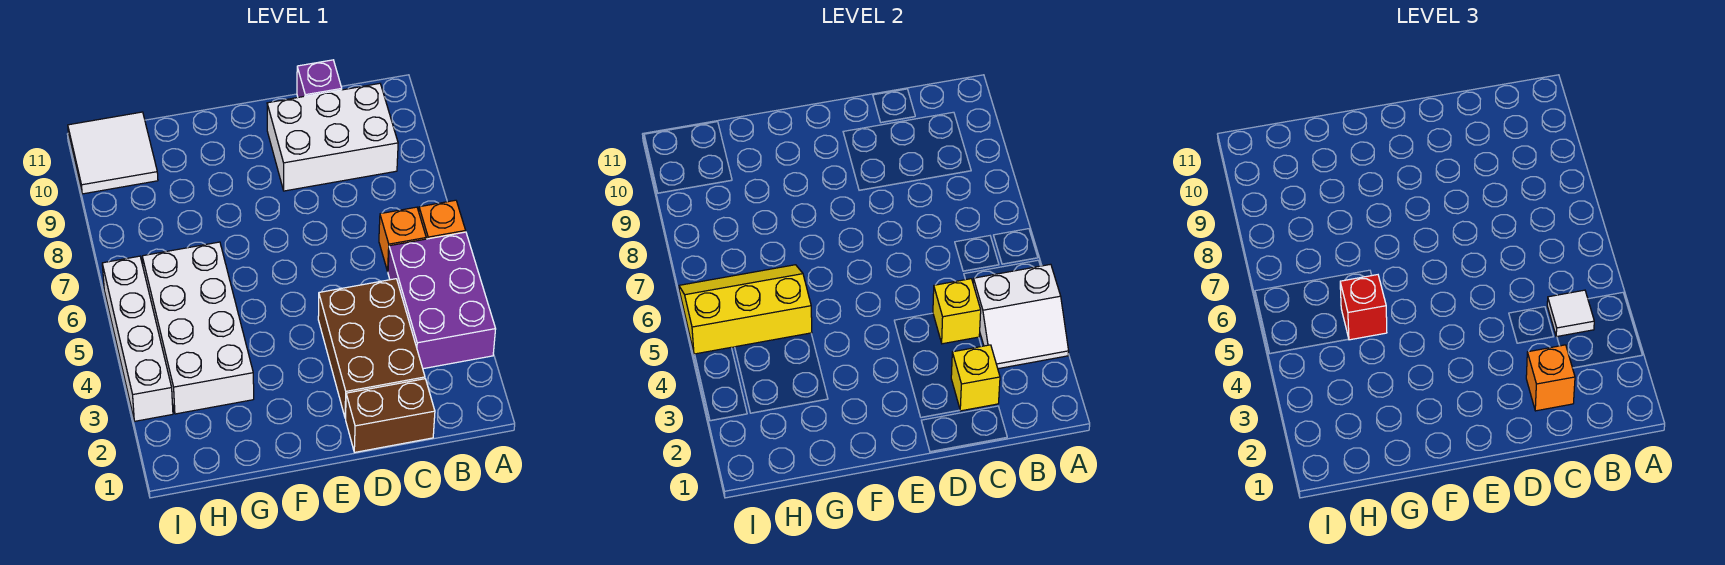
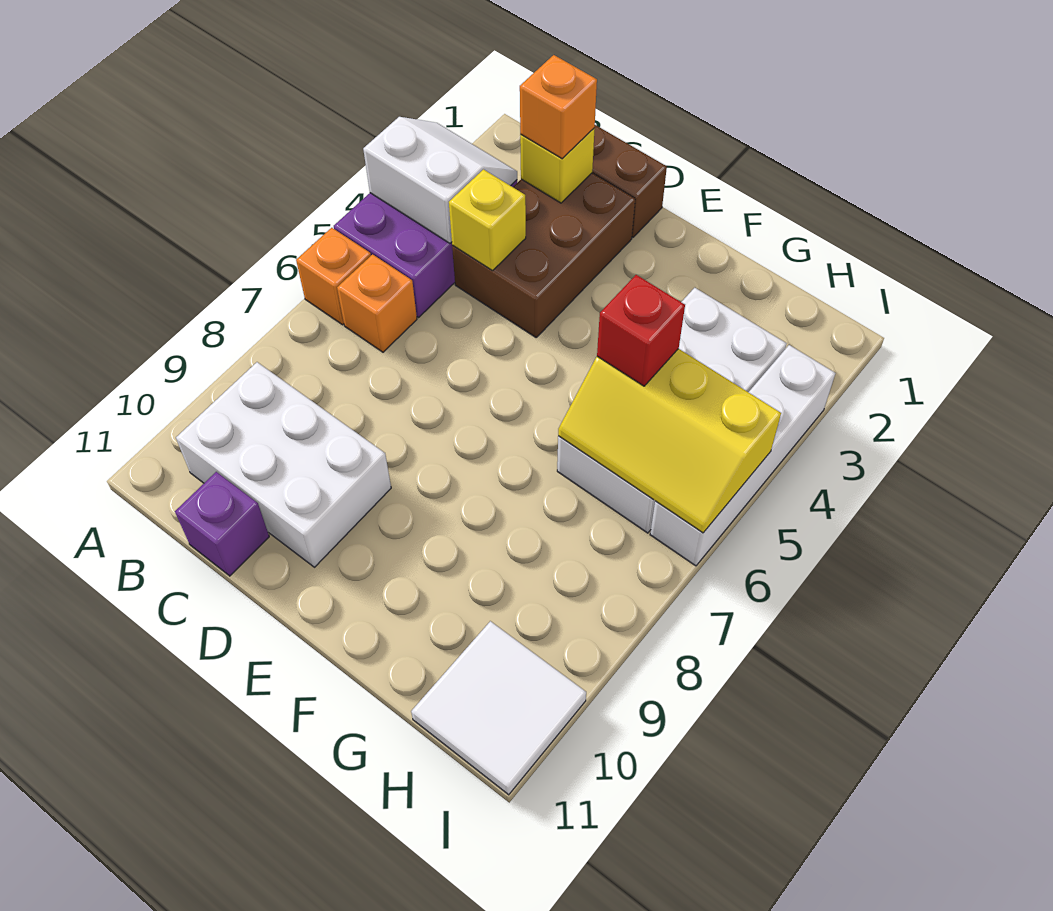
white tile B4 level 3 -> none

